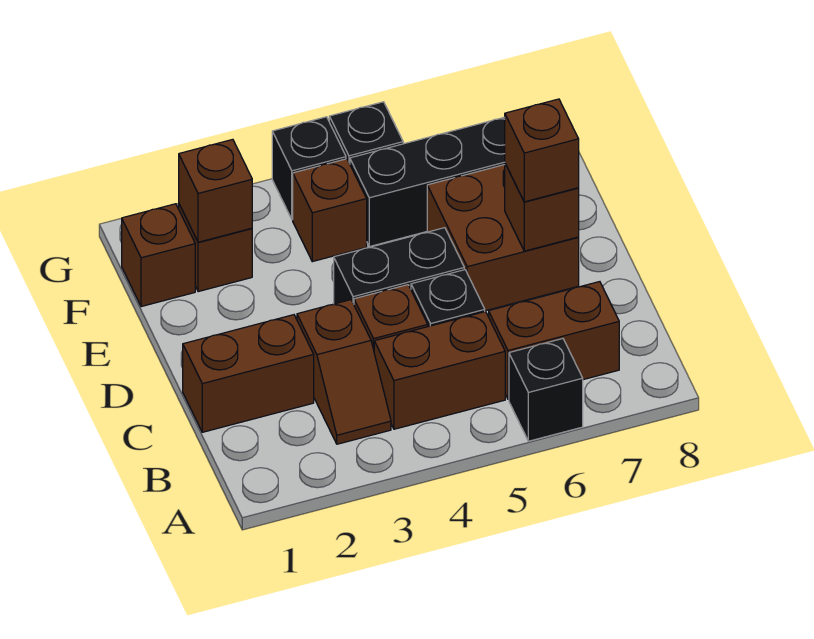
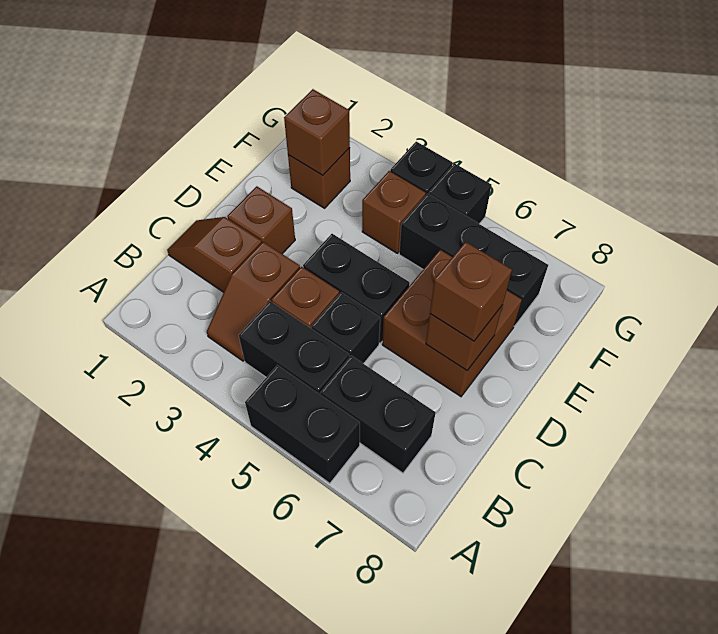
black brick A6 level 1 -> black brick A5:A6 level 1
brown brick B4:B5 level 1 -> black brick B4:B5 level 1
brown brick B6:B7 level 1 -> black brick B6:B7 level 1
brown brick C1:C2 level 1 -> brown slope C1:C2 level 1 top 2
brown brick F1 level 1 -> brown brick D2 level 1

